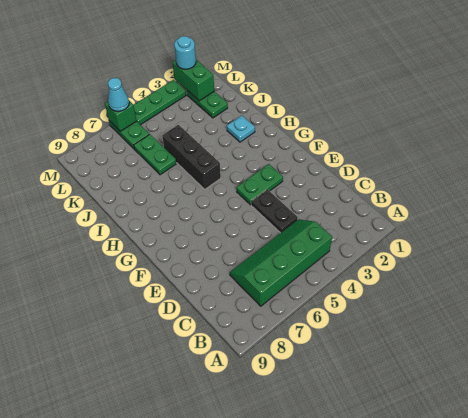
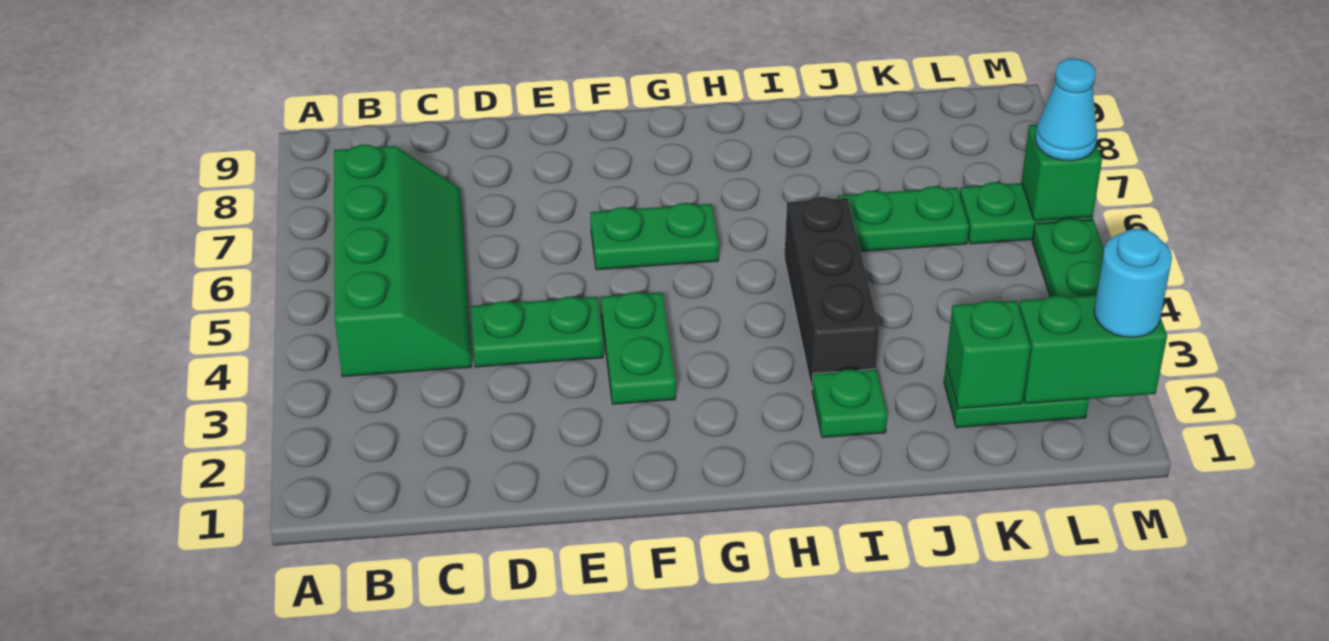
black plate D4:E4 level 1 -> green plate D4:E4 level 1
none -> green plate F6:G6 level 1
black brick H5:J5 level 1 -> black brick I3:I5 level 1
cyan plate I2 level 1 -> green plate I2 level 1
none -> green brick K2 level 2

